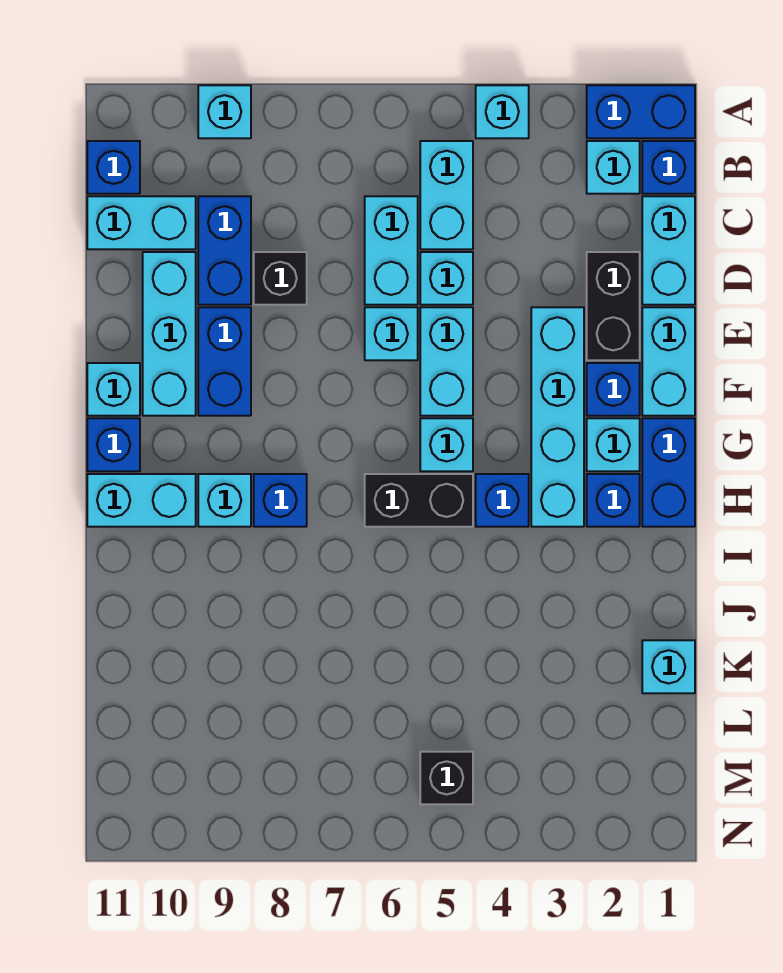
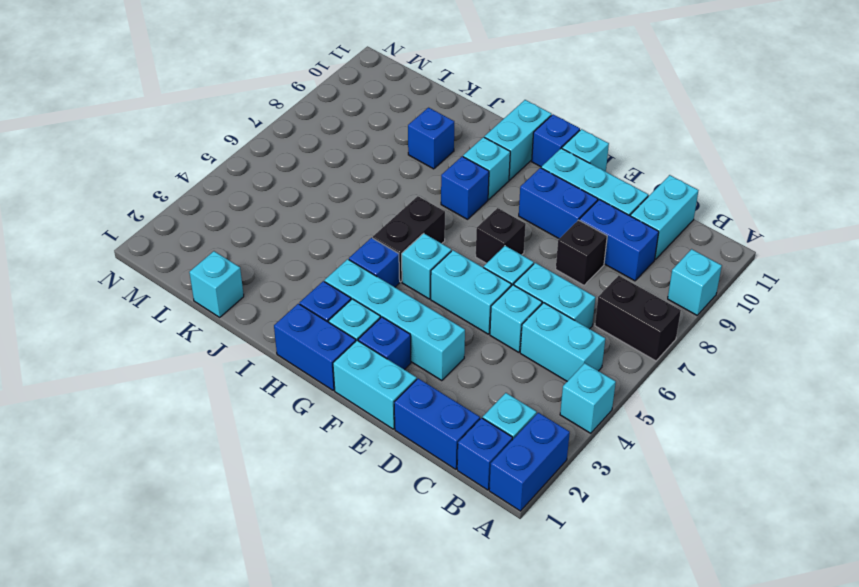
blue brick B11 level 1 -> blue brick J9 level 1
cyan brick C1:D1 level 1 -> blue brick C1:D1 level 1
black brick D2:E2 level 1 -> black brick A7:B7 level 1
black brick M5 level 1 -> black brick F7 level 1

